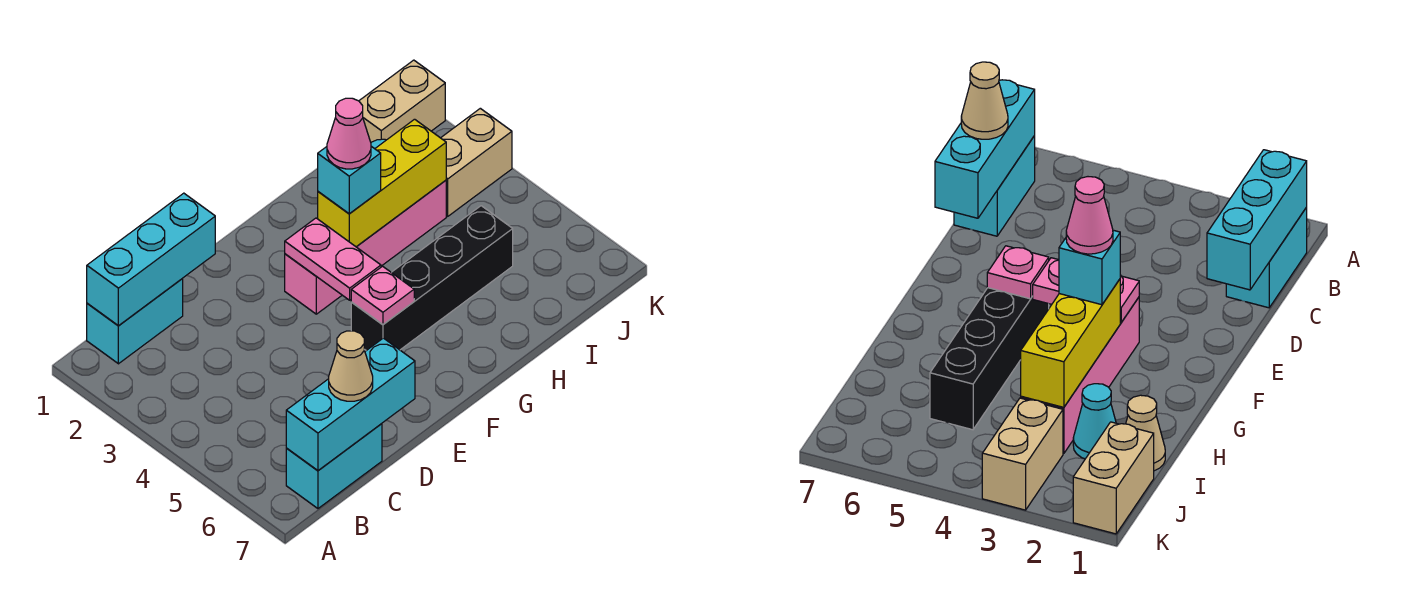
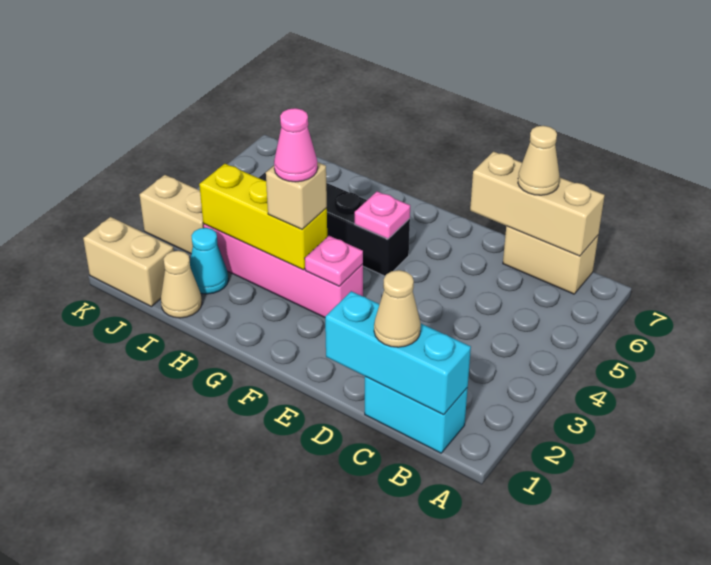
cyan brick B7:C7 level 1 -> tan brick B7:C7 level 1
cyan brick B7:D7 level 2 -> tan brick B7:D7 level 2
none -> tan cone C1 level 3
pink plate F3:F4 level 2 -> pink plate F3 level 2
cyan brick G3 level 3 -> tan brick G3 level 3

